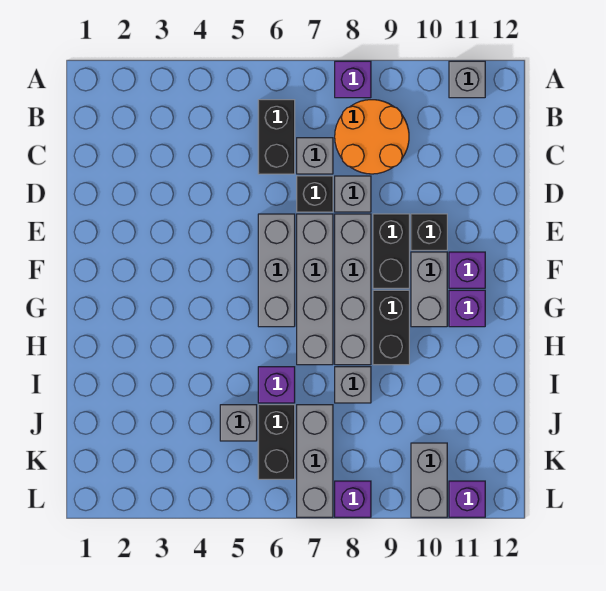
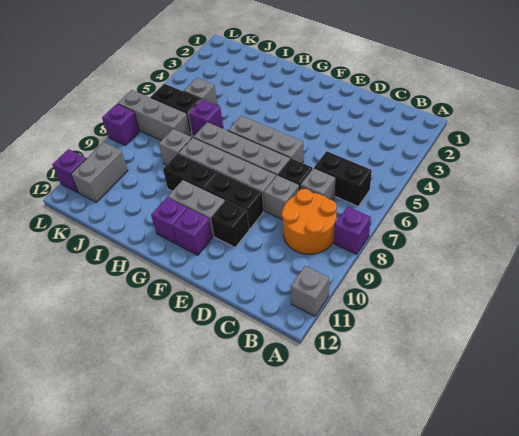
grey brick K10:L10 level 1 -> grey brick K10:K11 level 1

